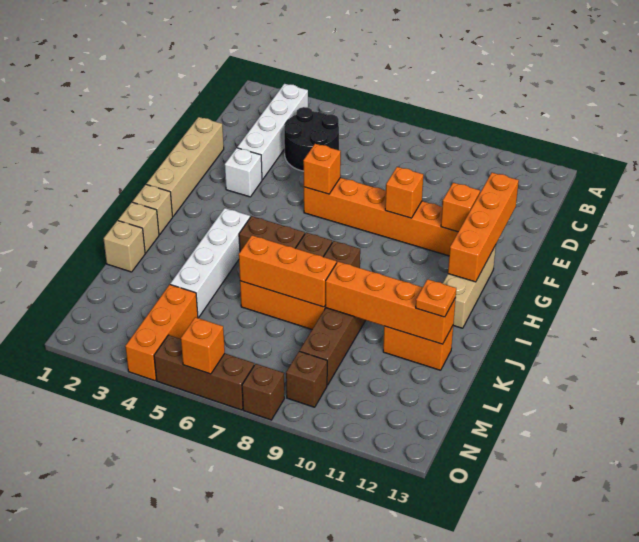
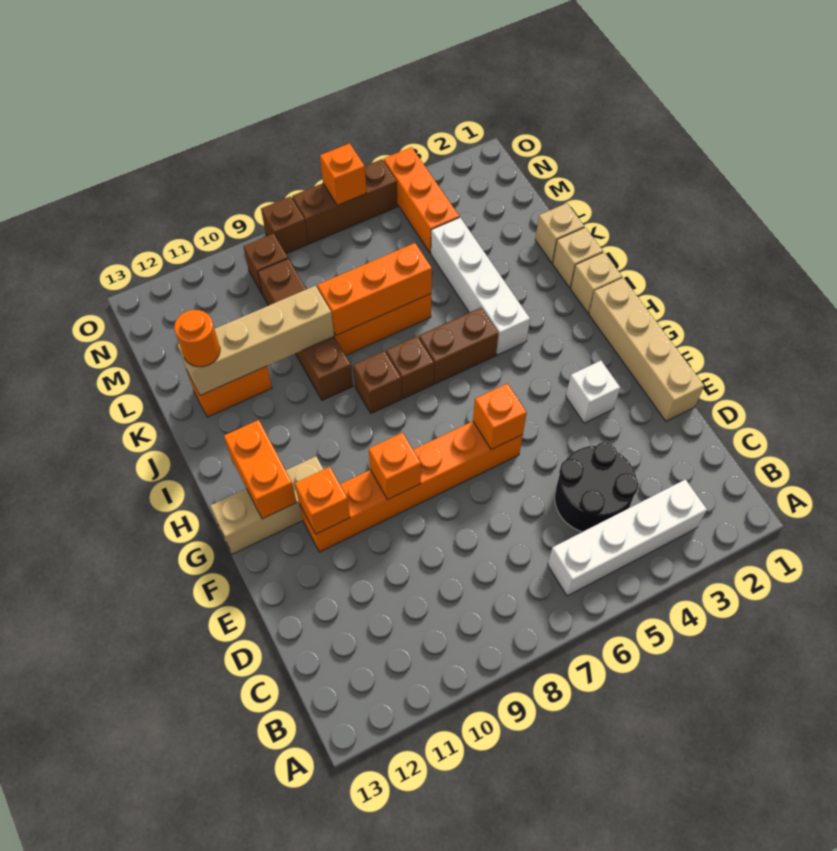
white brick B3:E3 level 1 -> white brick B3:B6 level 1
orange brick E12:H12 level 2 -> orange brick G12:H12 level 2
tan brick G12:I12 level 1 -> tan brick G11:G13 level 1
orange brick K9:K12 level 2 -> tan brick K9:K12 level 2
orange plate K12 level 3 -> orange round brick K12 level 3

